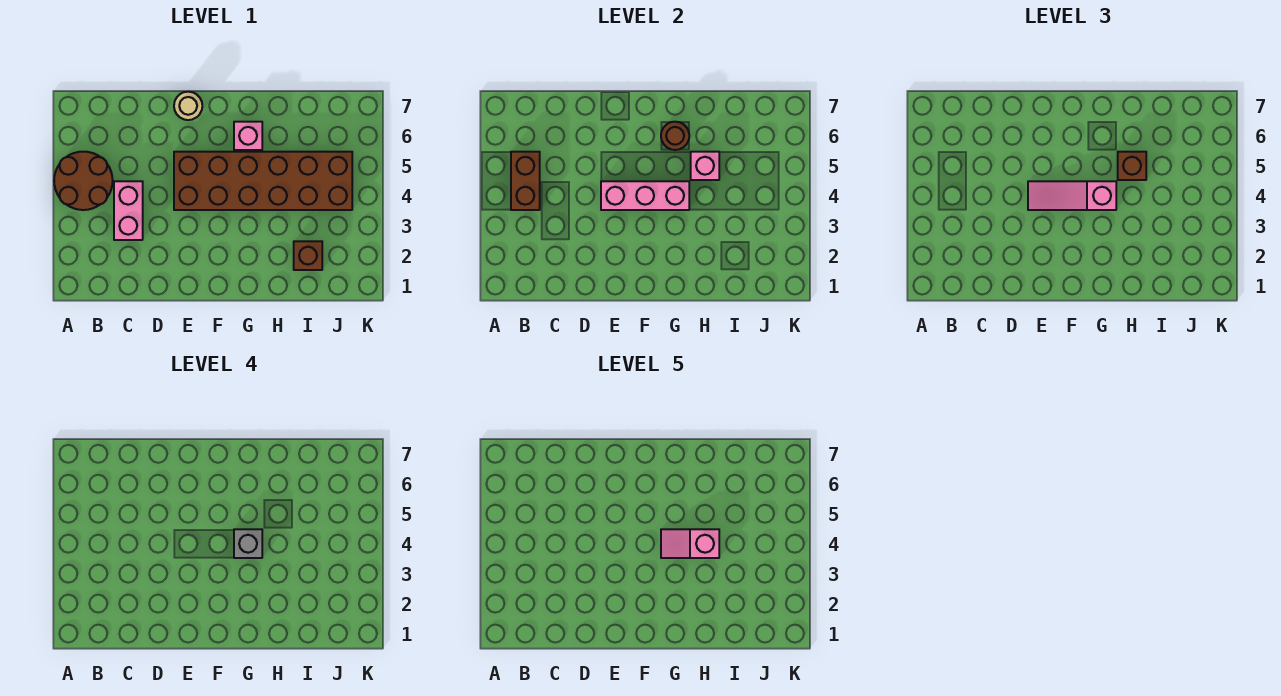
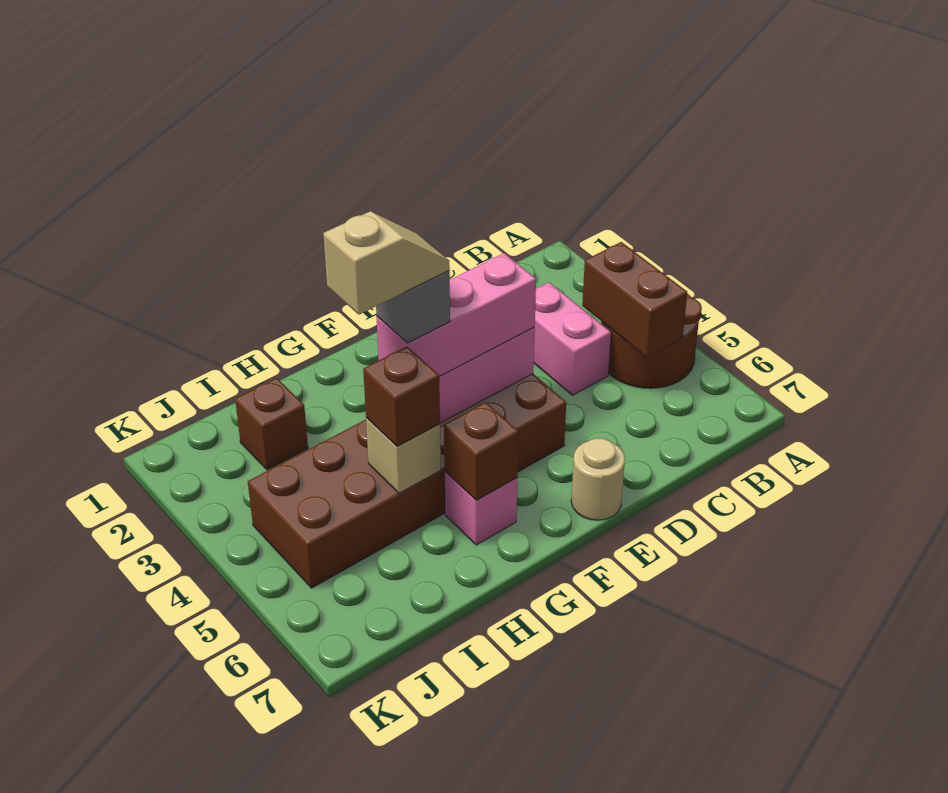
pink slope E4:G4 level 3 top G -> pink brick E4:G4 level 3
pink slope G4:H4 level 5 top H -> tan slope G4:H4 level 5 top H
brown round brick G6 level 2 -> brown brick G6 level 2
pink brick H5 level 2 -> tan brick H5 level 2

